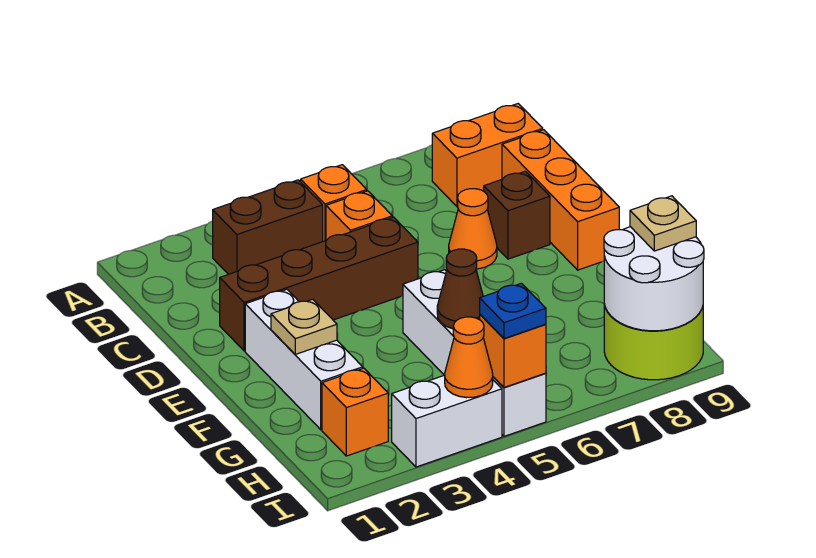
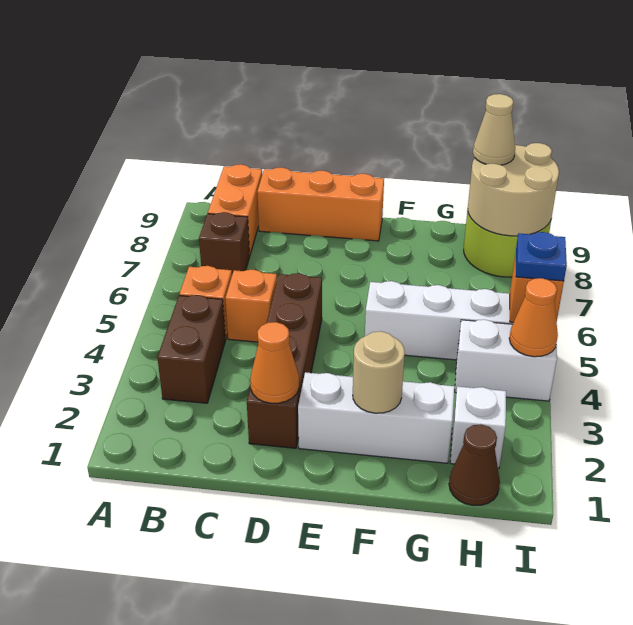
orange cone D7 level 1 -> orange cone D2 level 2
brown brick D8 level 1 -> brown brick B7 level 1
tan plate F2 level 2 -> tan round brick F2 level 2
brown cone G5 level 2 -> brown cone H1 level 1
orange brick H2 level 1 -> white brick H2 level 1
white round brick H8:I9 level 2 -> tan round brick H8:I9 level 2
tan plate H9 level 3 -> tan cone H9 level 3
white brick I3:I4 level 1 -> white brick H4:I4 level 1

